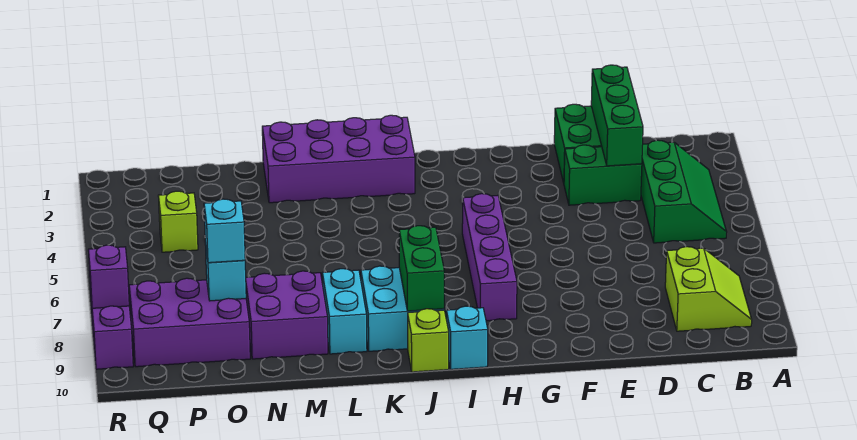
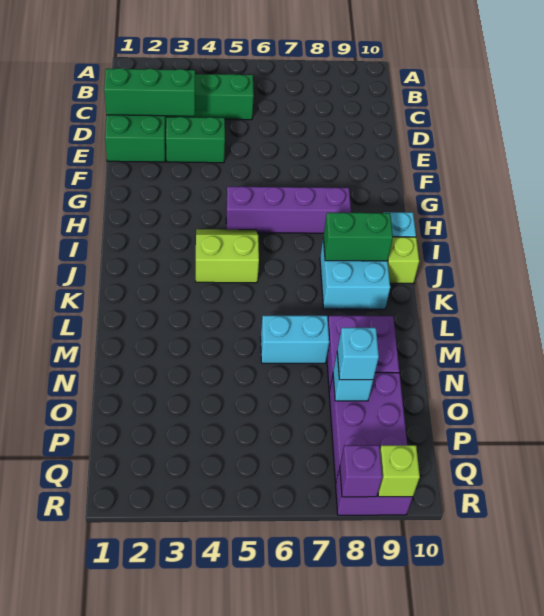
lime slope B8:C9 level 1 top C -> lime slope I4:J5 level 1 top J
green brick D3:E3 level 1 -> green brick E3:E4 level 1
purple brick J1:M2 level 1 -> none
cyan brick L8:L9 level 1 -> cyan brick M6:M7 level 1
lime brick P4 level 1 -> lime brick R9 level 2

